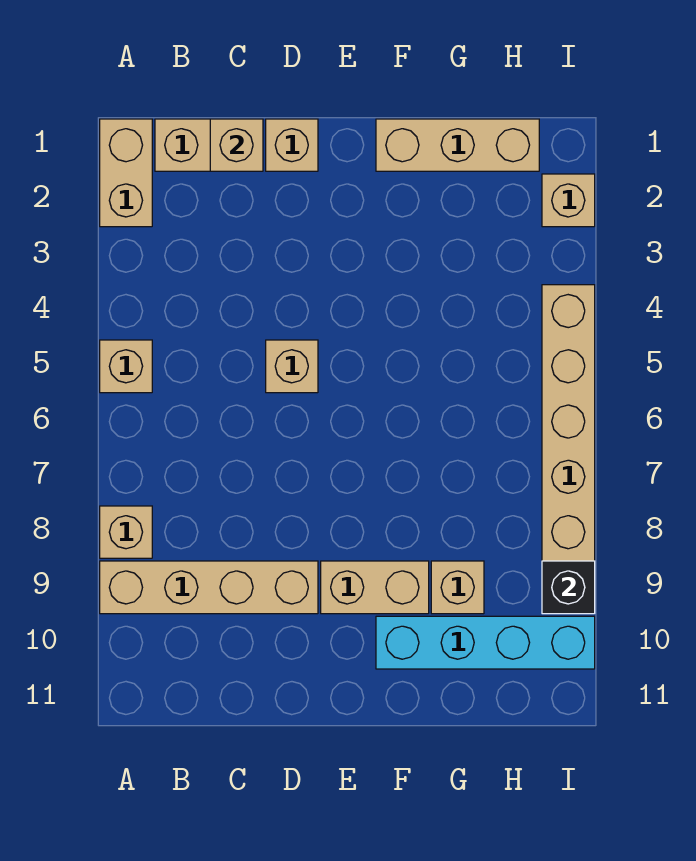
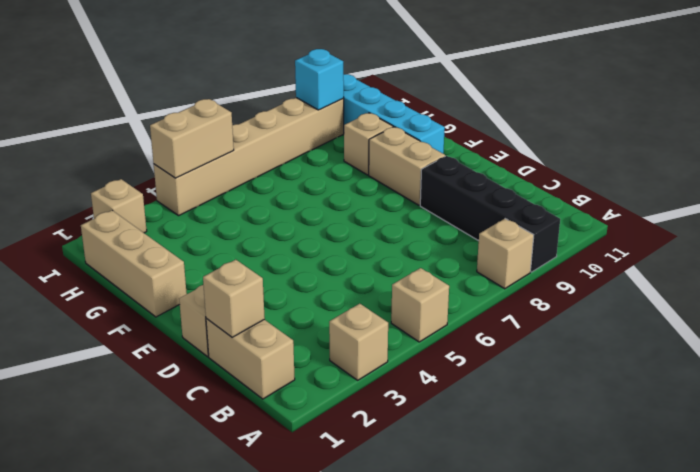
tan brick A1:A2 level 1 -> tan brick I4:I5 level 2
tan brick A9:D9 level 1 -> black brick A9:D9 level 1
tan brick D5 level 1 -> tan brick A3 level 1
black brick I9 level 2 -> cyan brick I9 level 2

